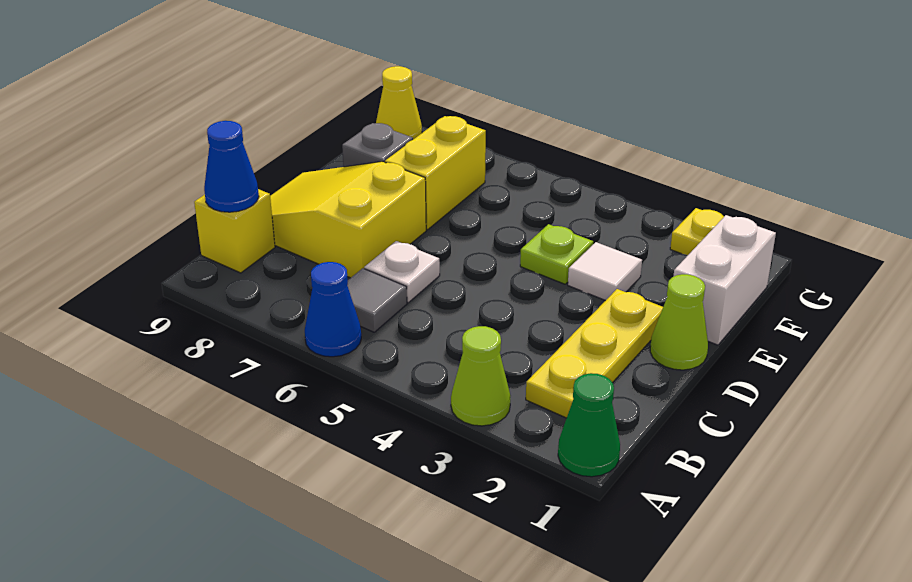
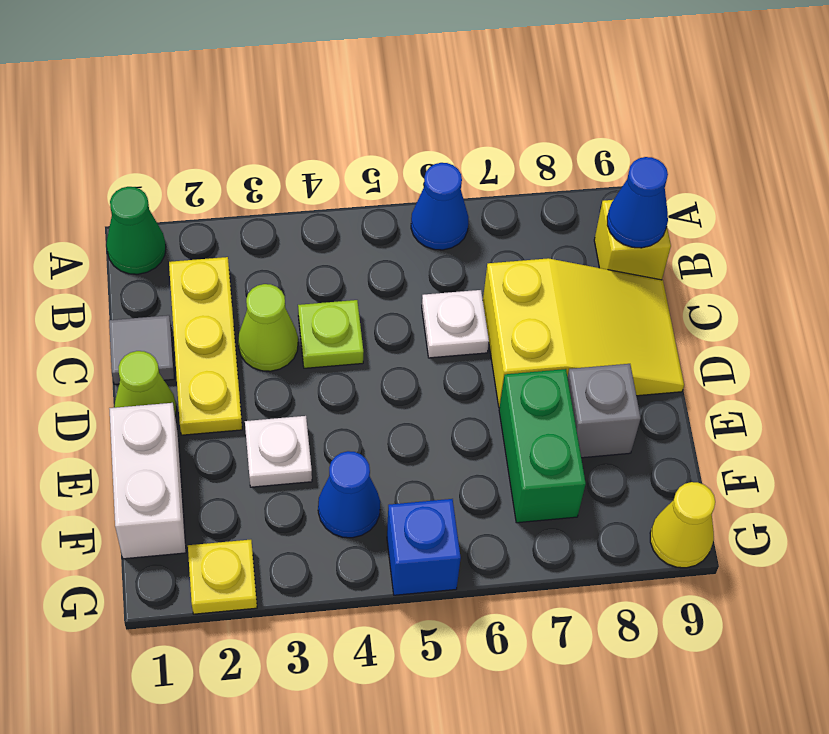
lime cone A3 level 1 -> lime cone C3 level 1
grey tile B6 level 1 -> grey tile C1 level 1
white tile E3 level 1 -> white plate E3 level 1
lime plate E4 level 1 -> lime plate C4 level 1
yellow brick E7:F7 level 1 -> green brick E7:F7 level 1
none -> blue cone F4 level 1
none -> blue brick G5 level 1

